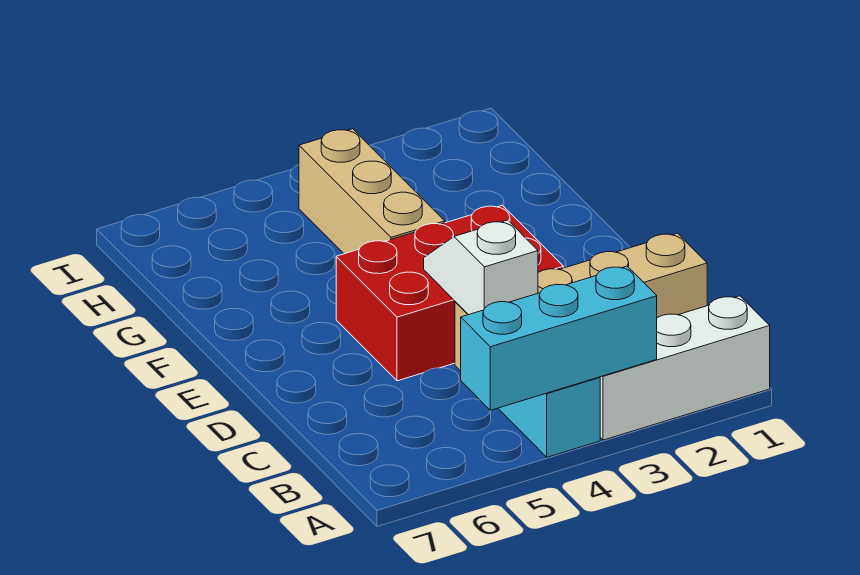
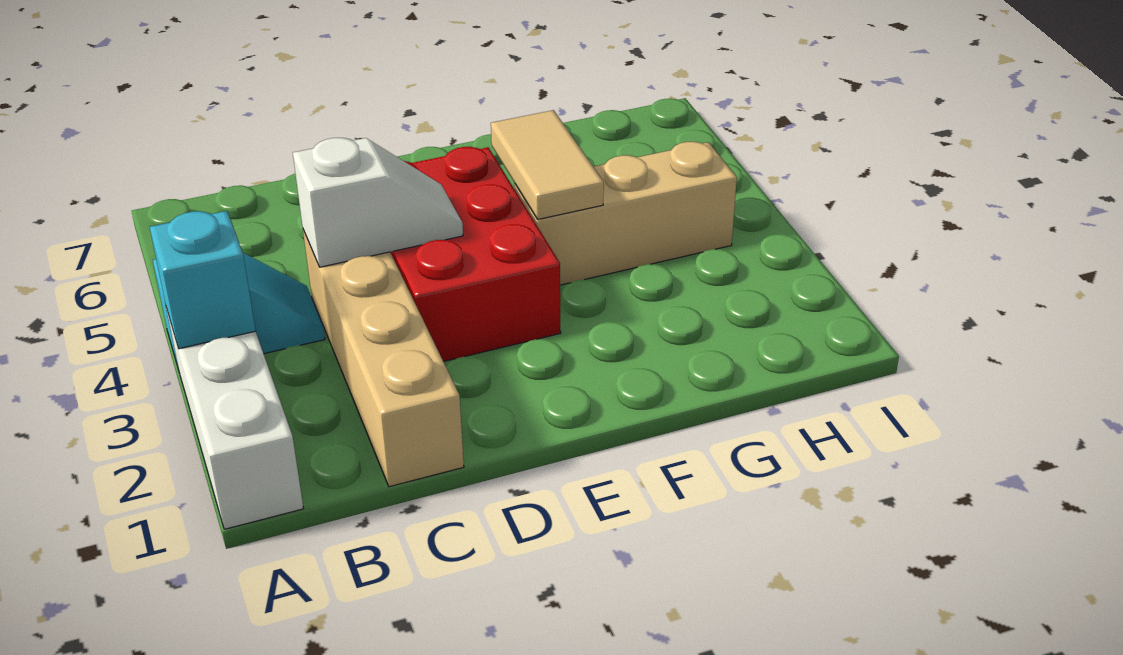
cyan brick A3:A5 level 2 -> cyan brick A3 level 2
none -> tan tile F4:F5 level 2

